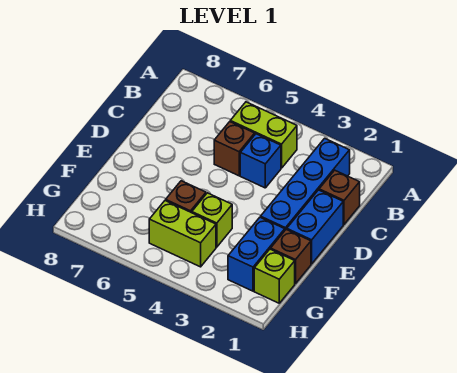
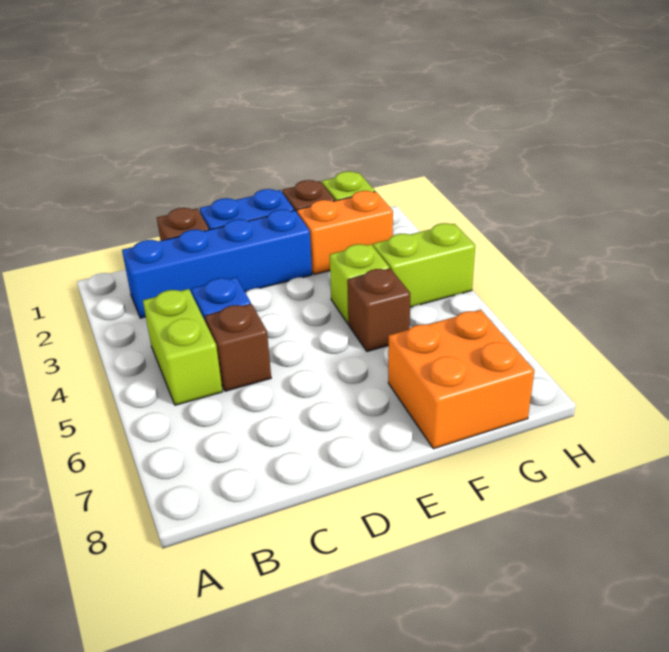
blue brick F2:G2 level 1 -> orange brick F2:G2 level 1
none -> orange brick F7:G8 level 1
lime brick G4:G5 level 1 -> lime brick G4:H4 level 1

